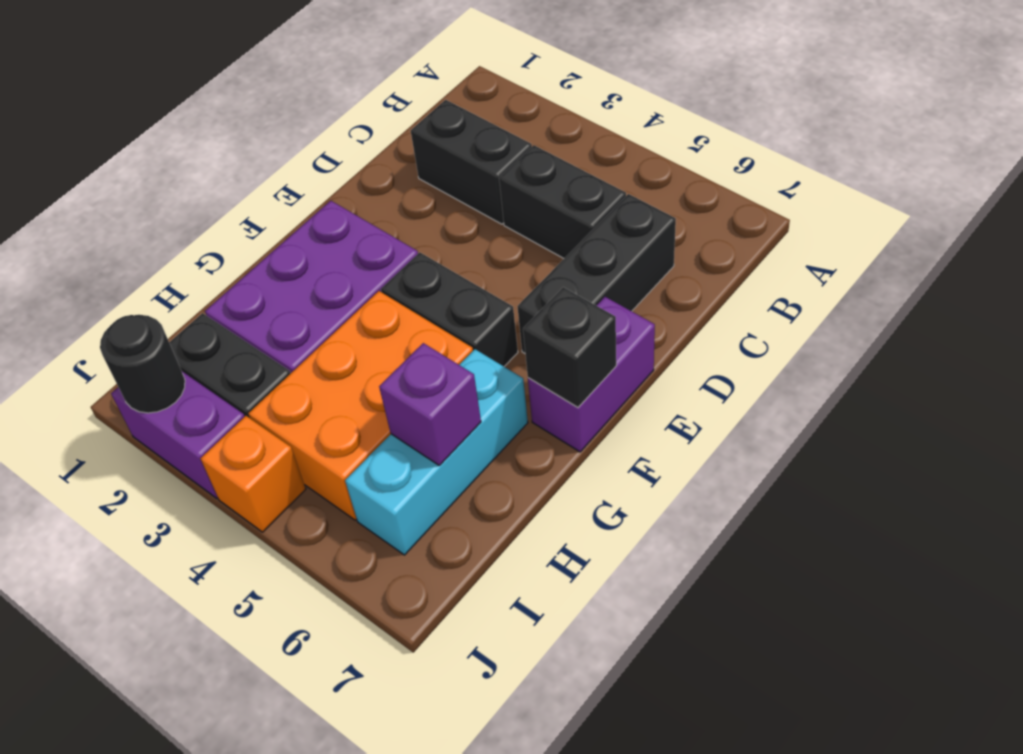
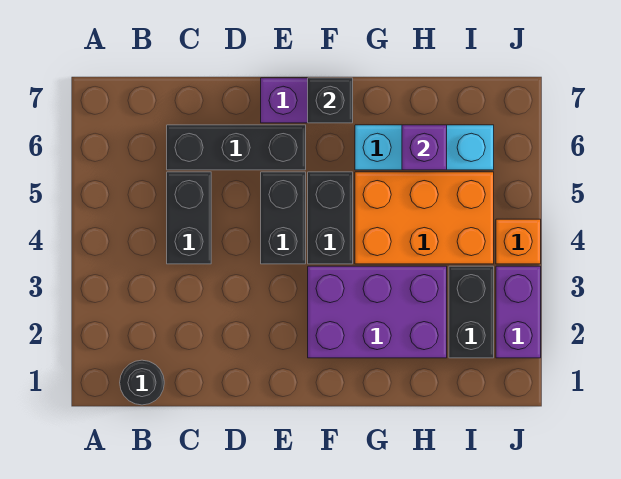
black brick C2:C3 level 1 -> black brick E4:E5 level 1
black round brick J2 level 2 -> black round brick B1 level 1

